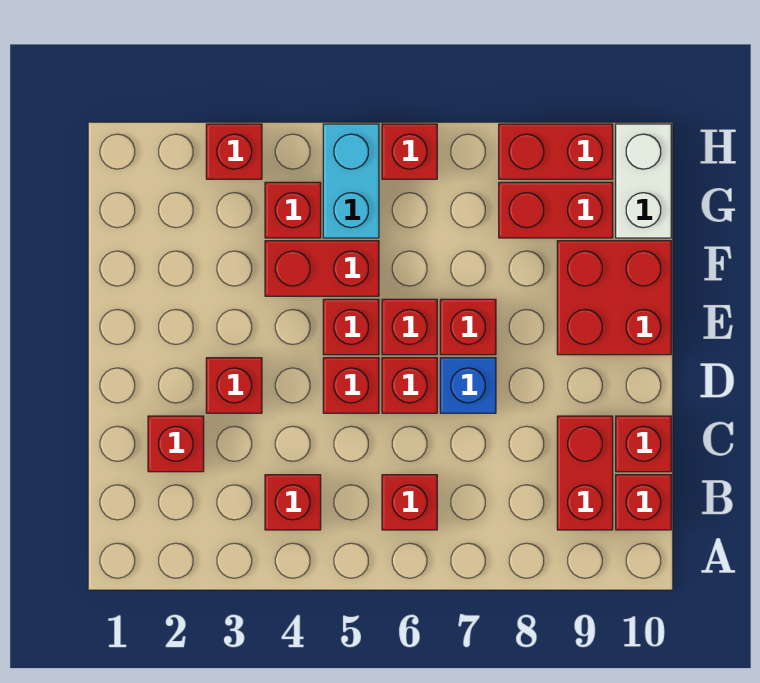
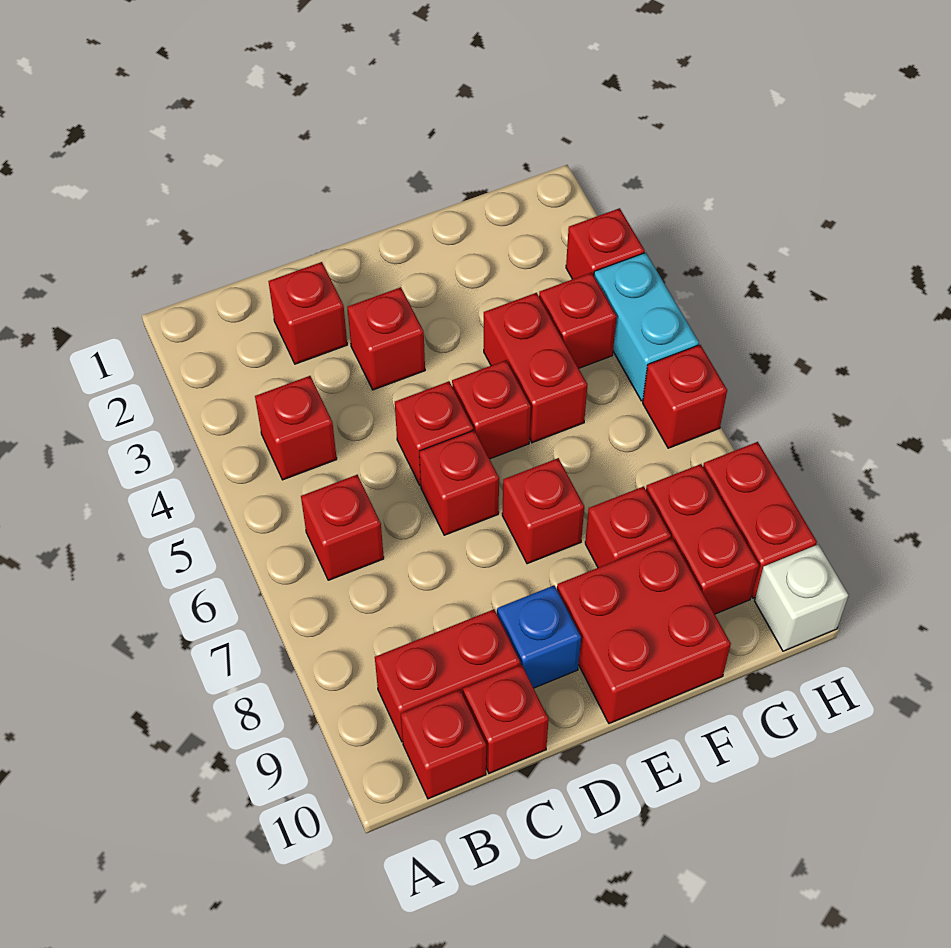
blue brick D7 level 1 -> blue brick D9 level 1
red brick E6 level 1 -> red brick F8 level 1
cyan brick G5:H5 level 1 -> cyan brick H4:H5 level 1
white brick G10:H10 level 1 -> white brick H10 level 1

